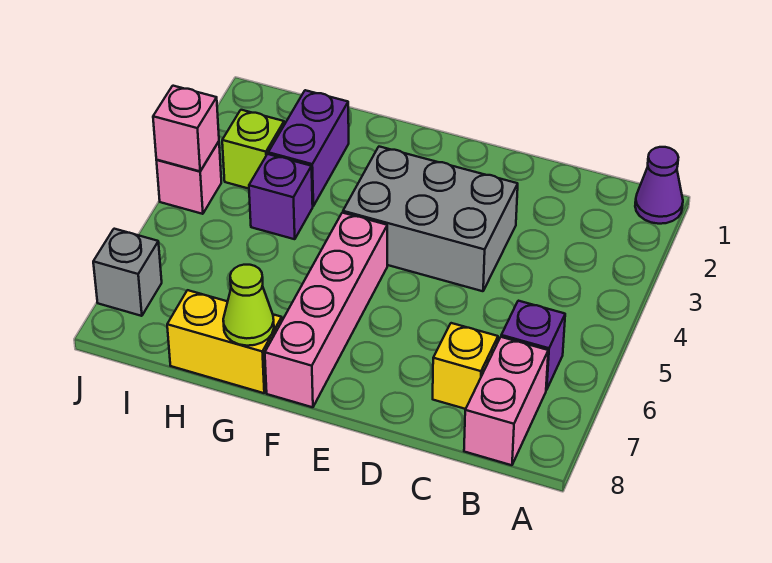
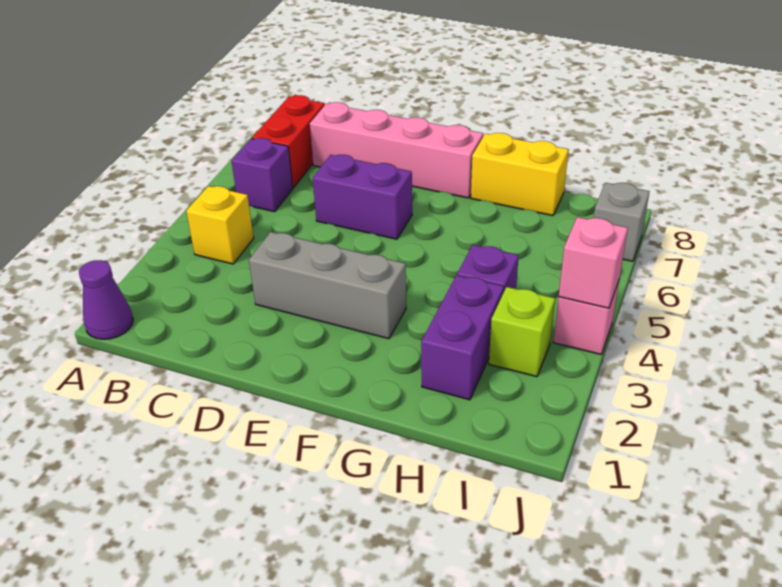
pink brick B7:B8 level 1 -> red brick B7:B8 level 1
yellow brick C7 level 1 -> yellow brick B4 level 1
grey brick D3:F4 level 1 -> grey brick D3:F3 level 1
none -> purple brick D6:E6 level 1
pink brick F5:F8 level 1 -> pink brick C8:F8 level 1
lime cone G8 level 2 -> none

